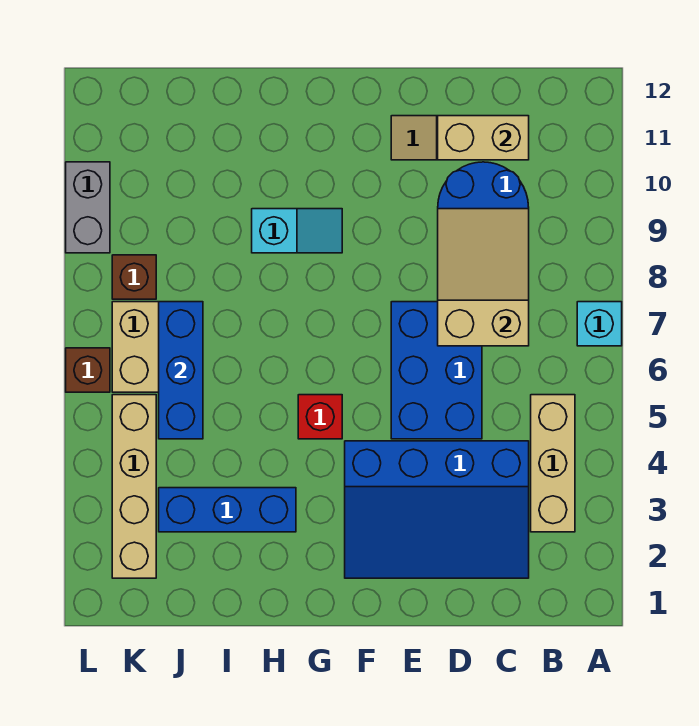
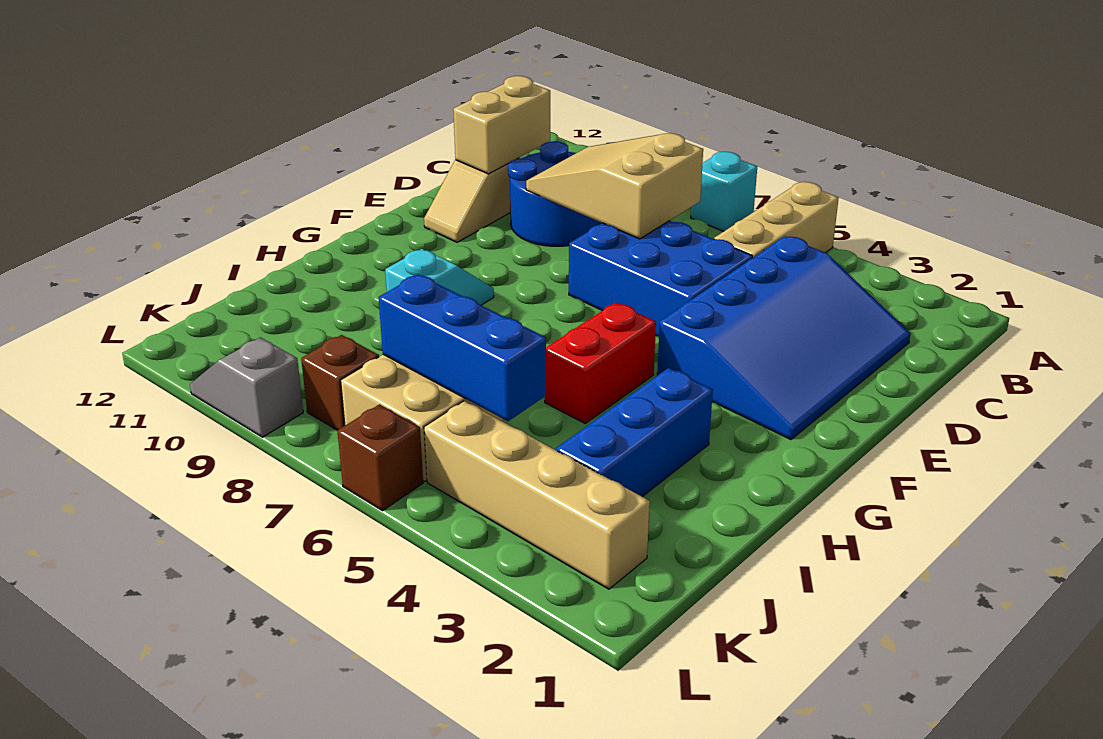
tan brick B3:B5 level 1 -> tan brick A5:C5 level 1
red brick G5 level 1 -> red brick G5:H5 level 1
grey brick L9:L10 level 1 -> grey slope L9:L10 level 1 top 9

